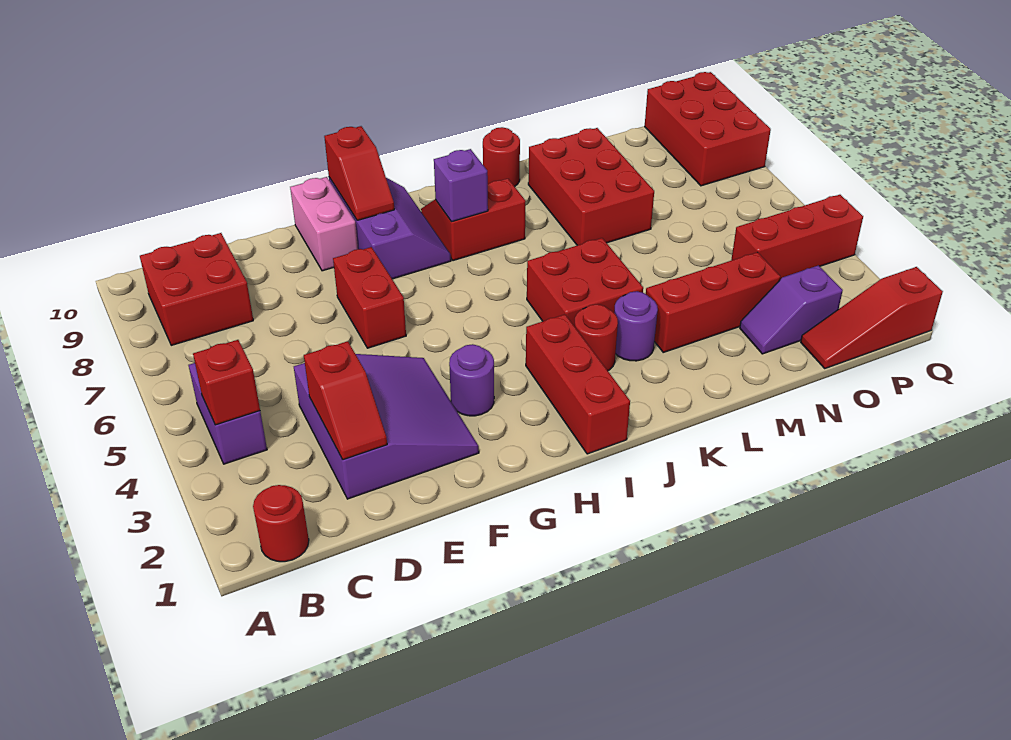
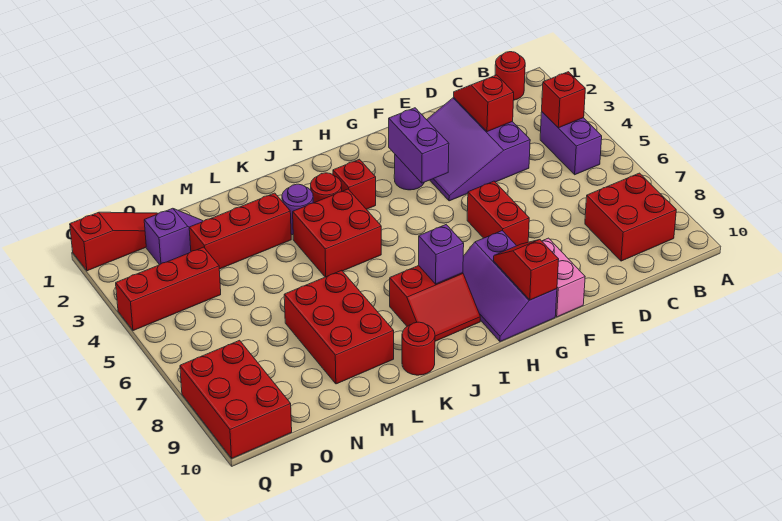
none -> purple brick G3:G4 level 2
red brick I1:I3 level 1 -> red brick I3 level 1

